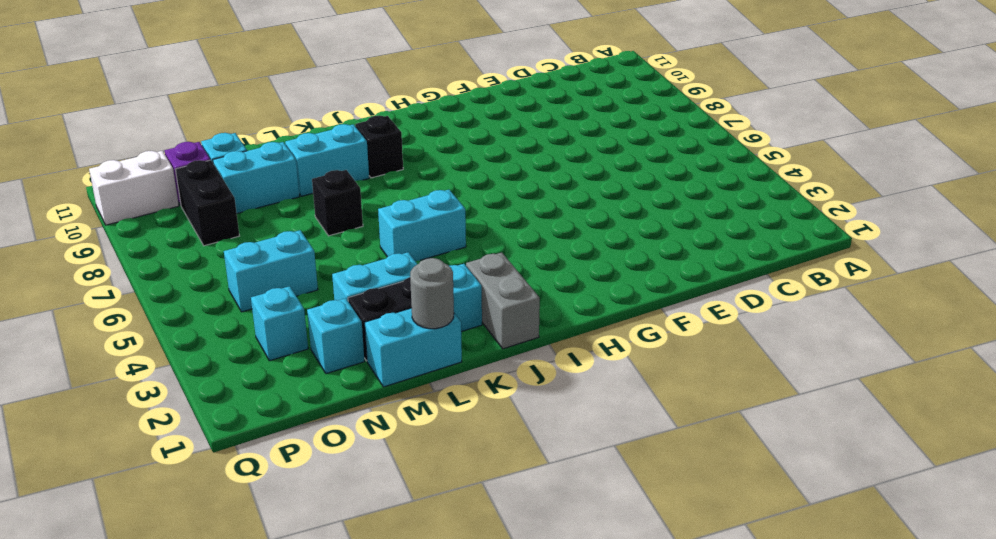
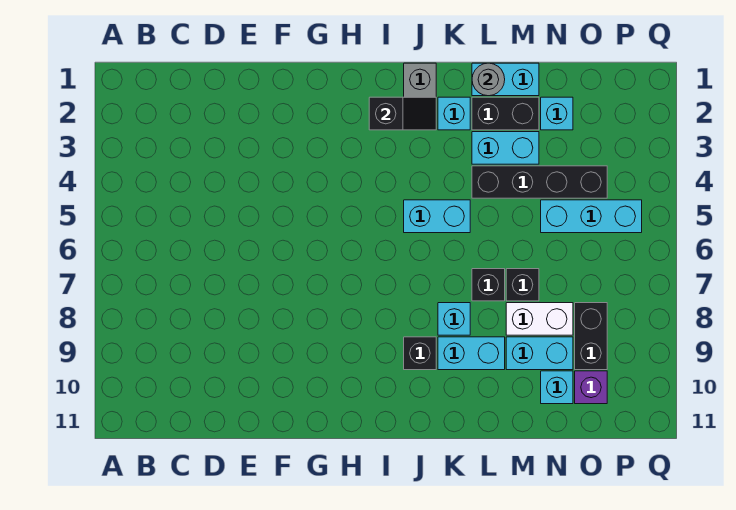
none -> black slope I2:J2 level 2 top I
none -> black brick L4:O4 level 1
none -> black brick M7 level 1
cyan brick N5:O5 level 1 -> cyan brick N5:P5 level 1
cyan brick O3 level 1 -> cyan brick K8 level 1
white brick P10:Q10 level 1 -> white brick M8:N8 level 1

